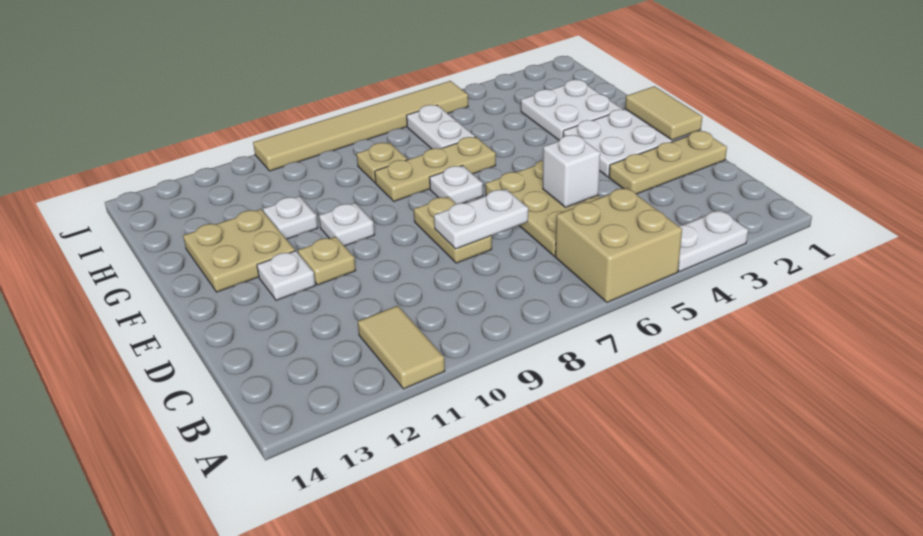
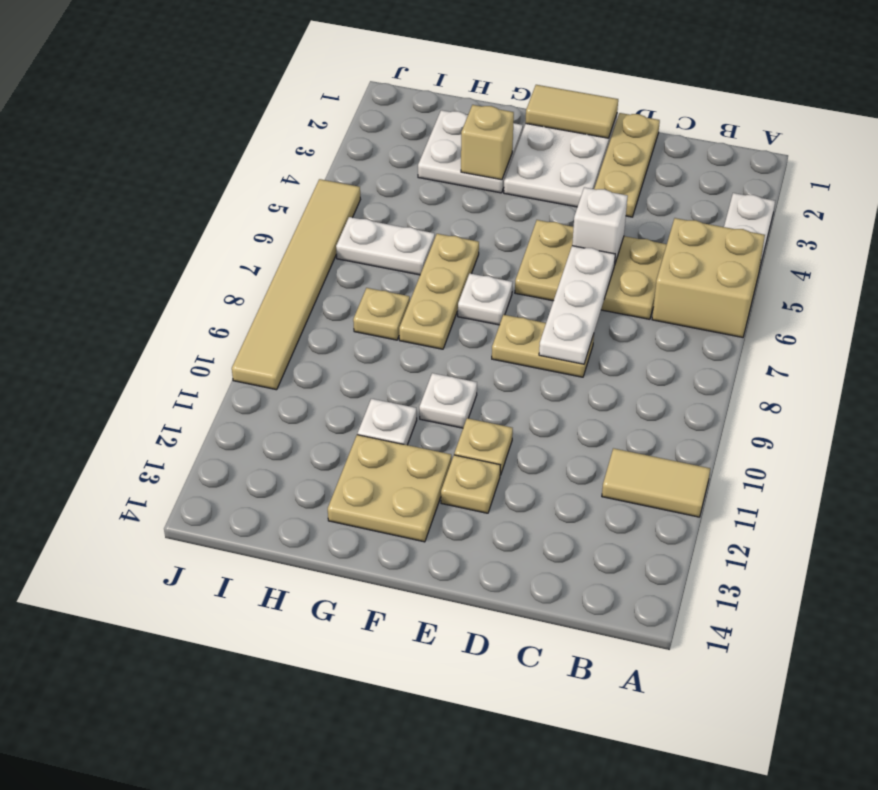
white plate D7:D8 level 2 -> white plate D6:D8 level 2
white plate E12 level 1 -> tan plate E12 level 1
none -> tan brick G3 level 2

